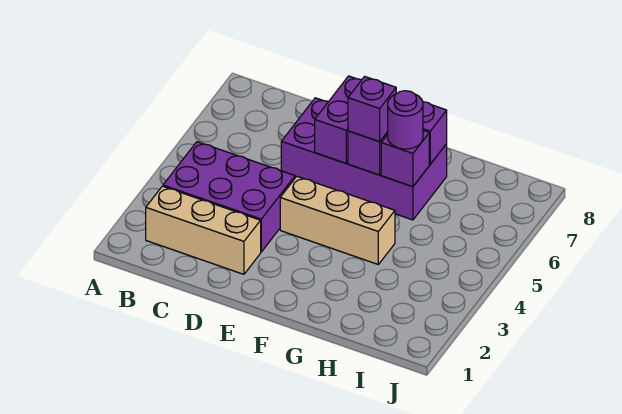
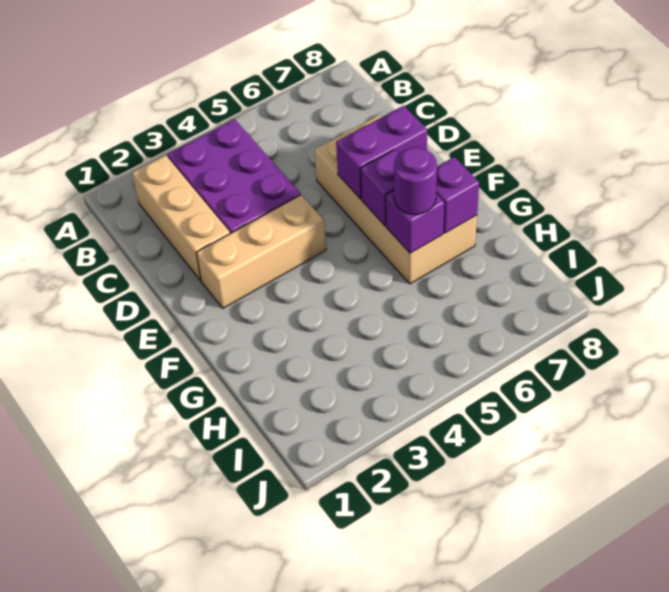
purple brick D6:G7 level 1 -> tan brick D6:G7 level 1
tan brick E4:G4 level 1 -> tan brick E2:E4 level 1
purple brick F6 level 3 -> none

